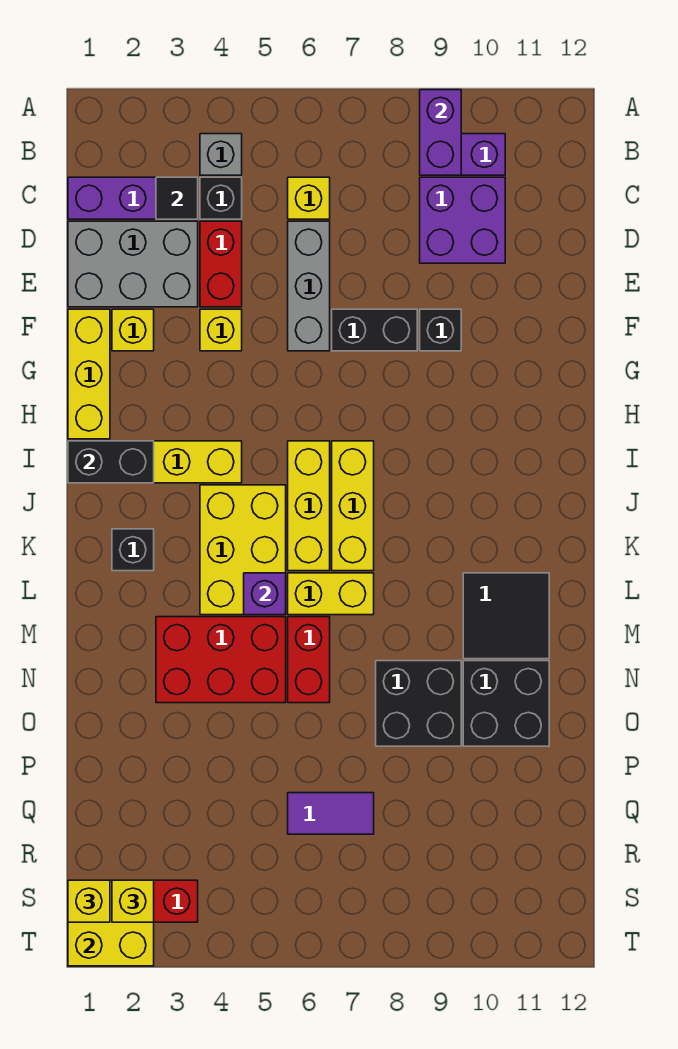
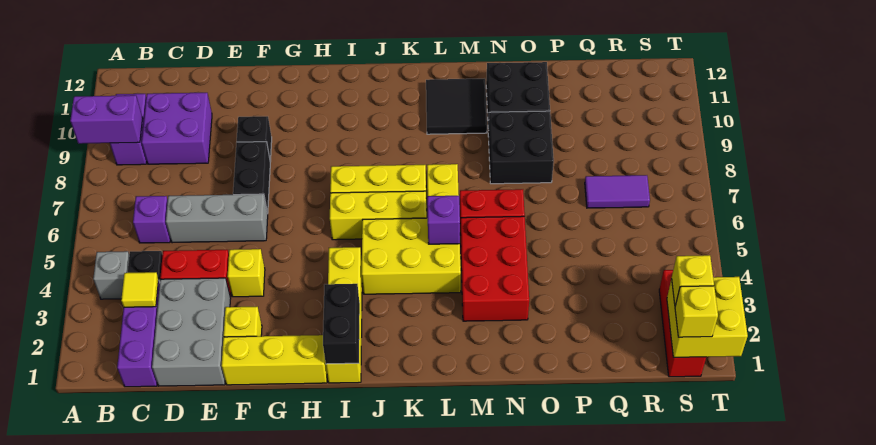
black tile C3 level 2 -> yellow tile C3 level 2
yellow brick C6 level 1 -> purple brick C6 level 1
black brick K2 level 1 -> none
purple tile Q6:Q7 level 1 -> purple tile Q7:R7 level 1

